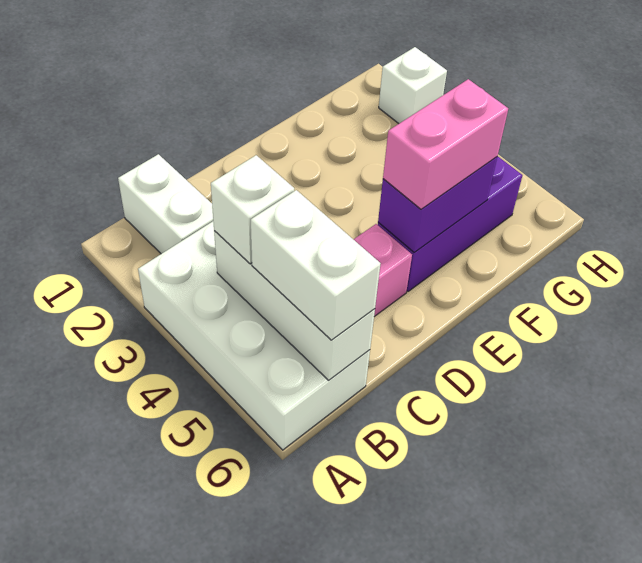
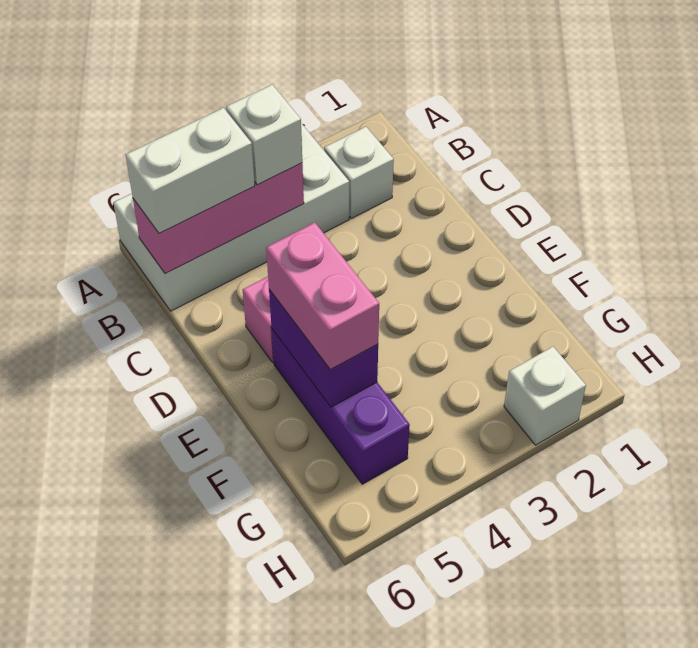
white brick B1:B2 level 1 -> white brick B2 level 1
white brick B4:B6 level 2 -> pink brick B4:B6 level 2

